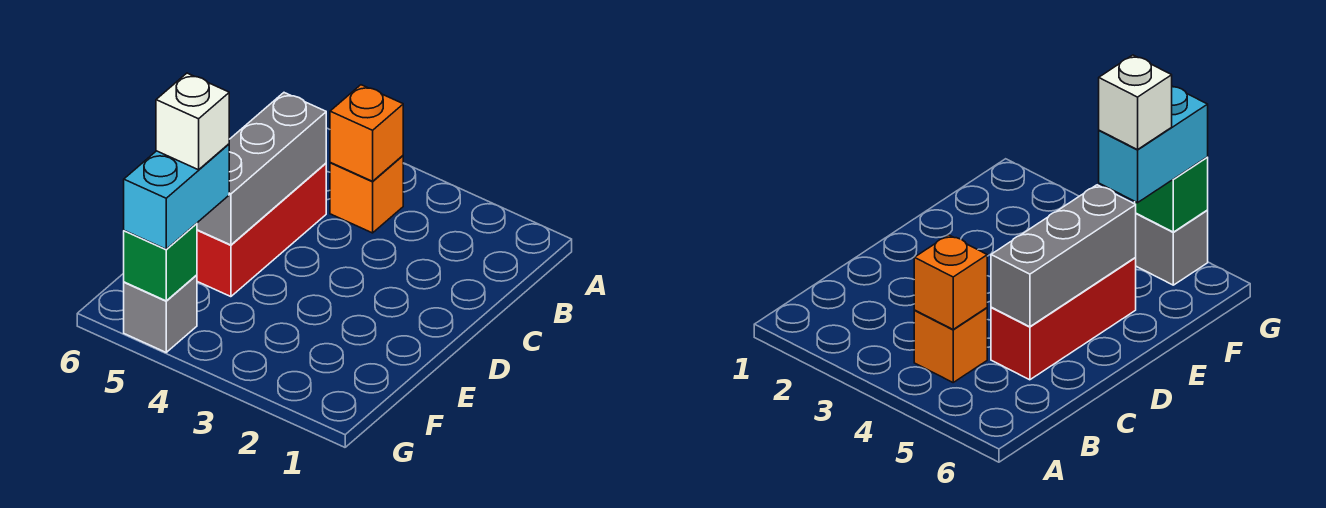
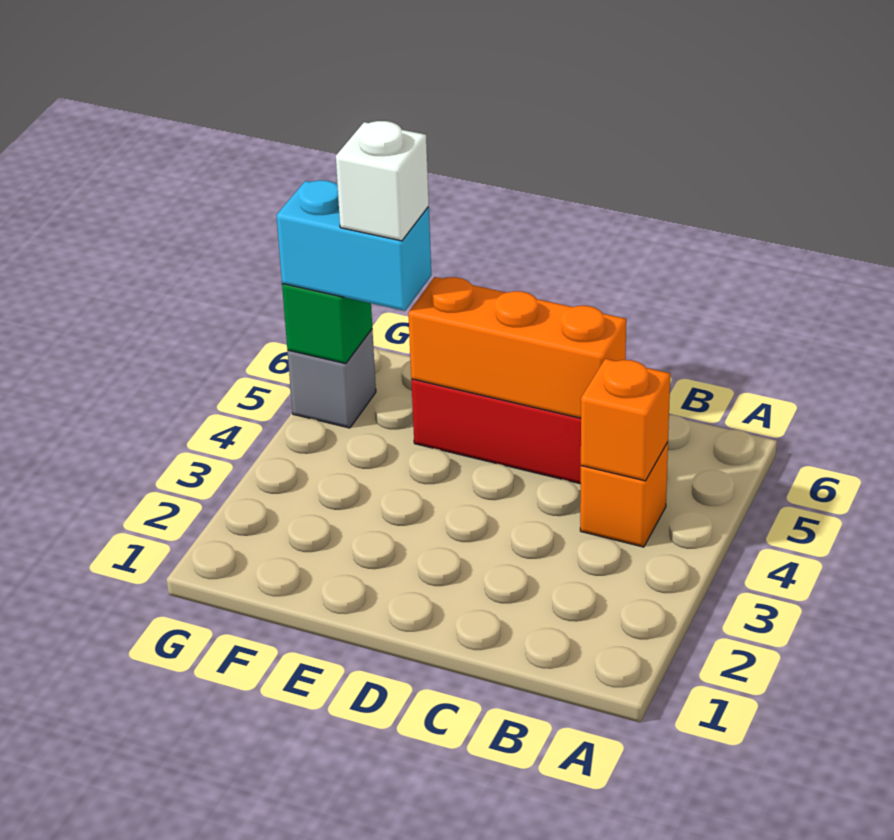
grey brick C5:E5 level 2 -> orange brick C5:E5 level 2

